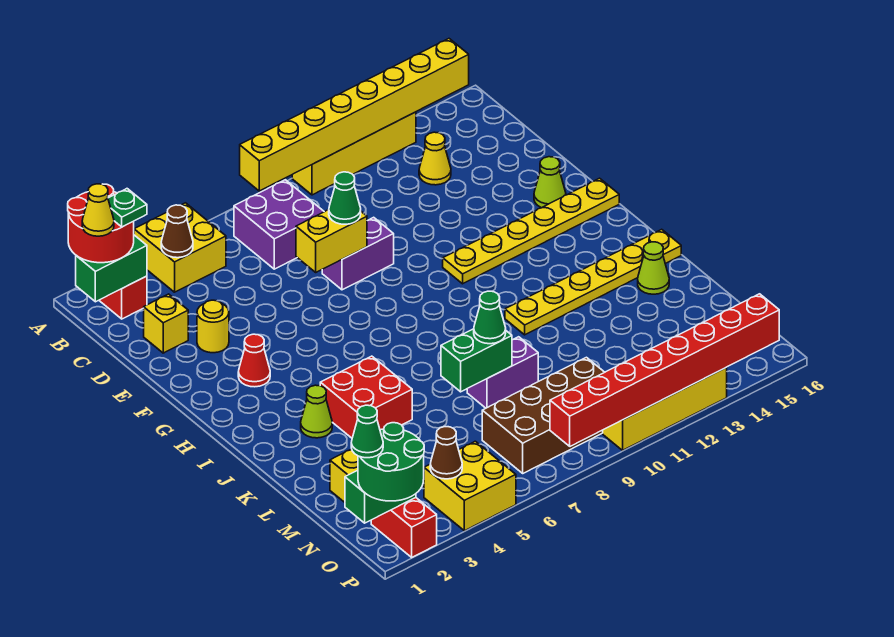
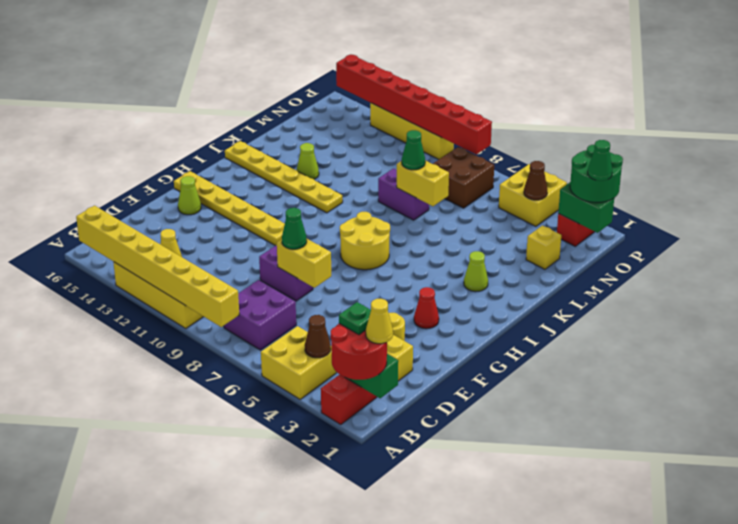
none -> yellow round brick H7:I8 level 1
red brick J4:K5 level 1 -> none
lime cone K15 level 1 -> lime cone K13 level 1
green brick L7:L8 level 2 -> yellow brick L7:L8 level 2
brown brick N7:O10 level 1 -> brown brick N7:O8 level 1

